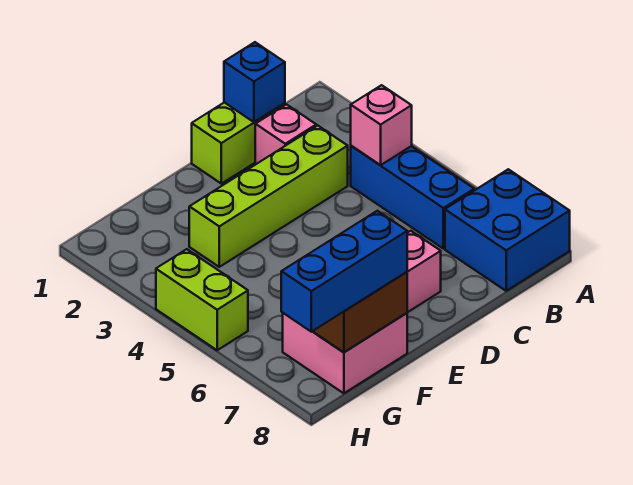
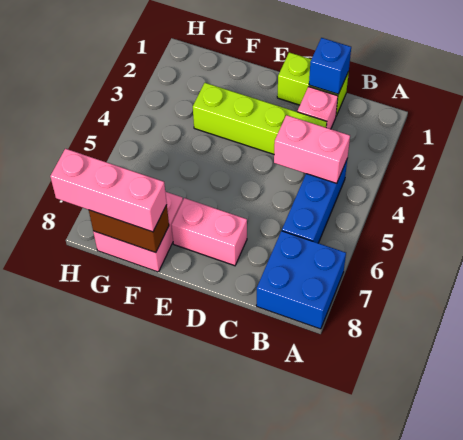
pink brick B4 level 2 -> pink brick B4:C4 level 2
blue brick F8:H8 level 3 -> pink brick F8:H8 level 3
lime brick H4:H5 level 1 -> none

